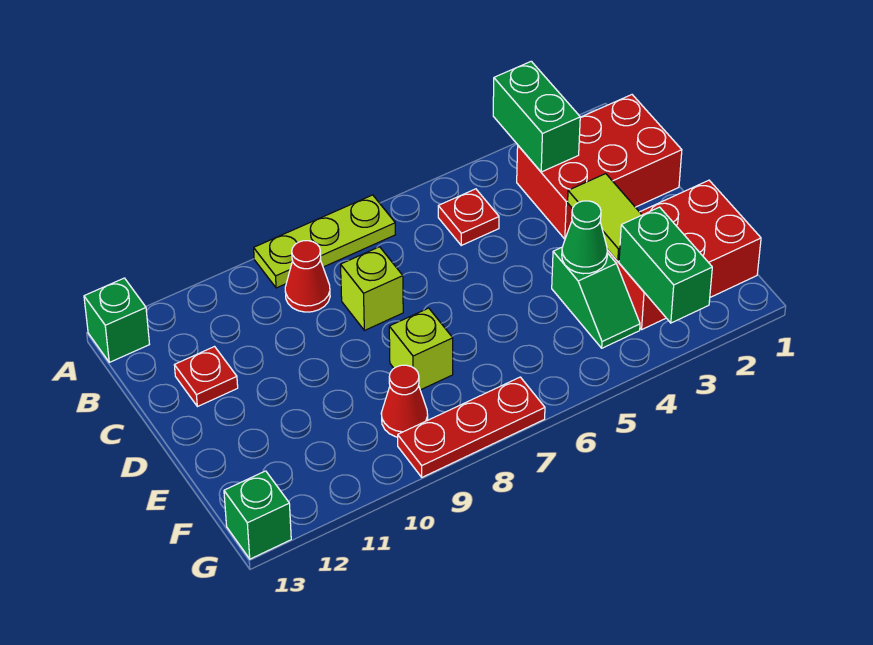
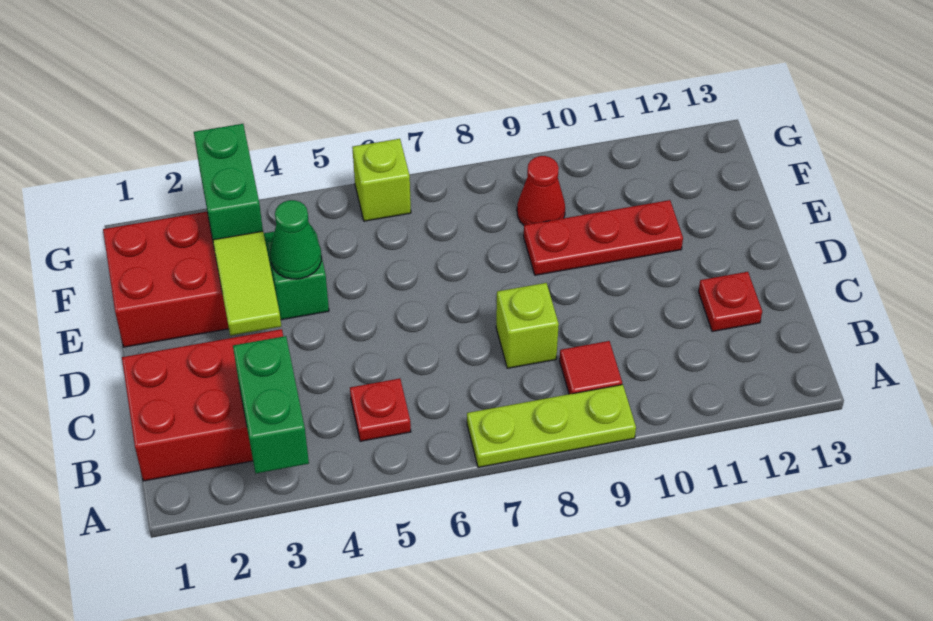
green brick A13 level 1 -> none
red cone B9 level 1 -> red tile B9 level 1
lime brick E8 level 1 -> lime brick G6 level 1
red plate G7:G9 level 1 -> red plate E9:E11 level 1
green brick G13 level 1 -> none

